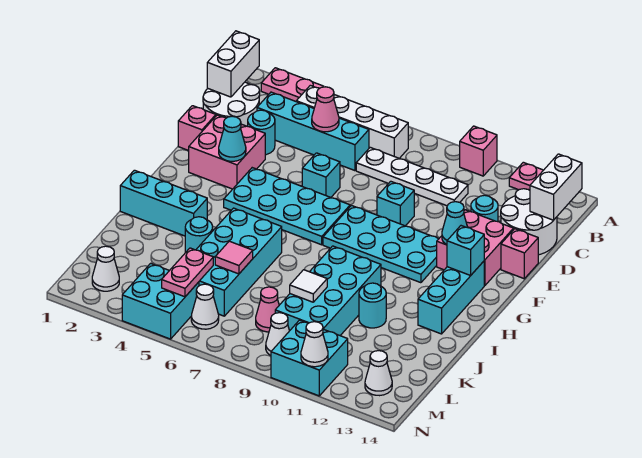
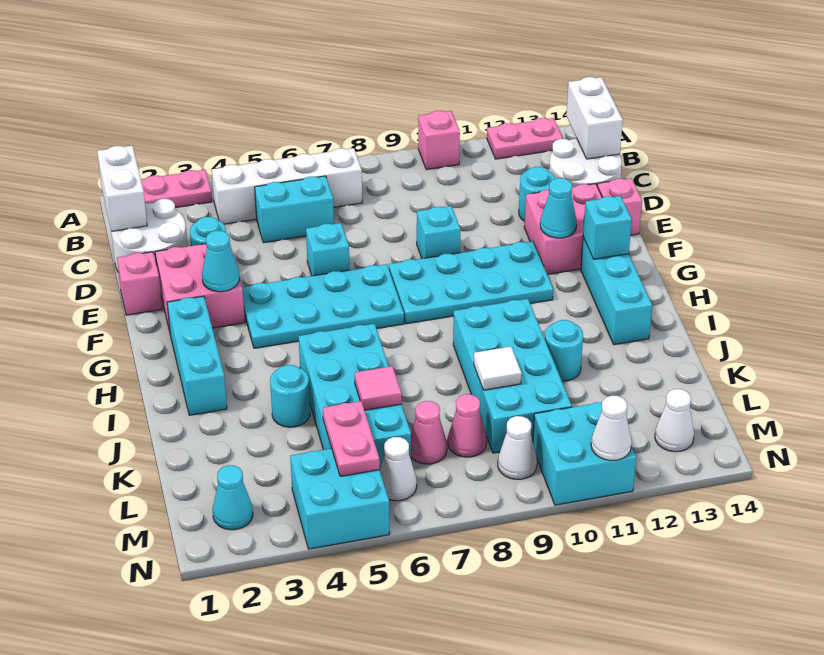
cyan brick C3:C6 level 1 -> cyan brick C5:C6 level 1
pink cone C5 level 2 -> pink cone L7 level 1
white plate C7:C10 level 1 -> none
cyan brick I1:I3 level 1 -> cyan brick G2:I2 level 1
white cone M2 level 1 -> cyan cone M2 level 1

